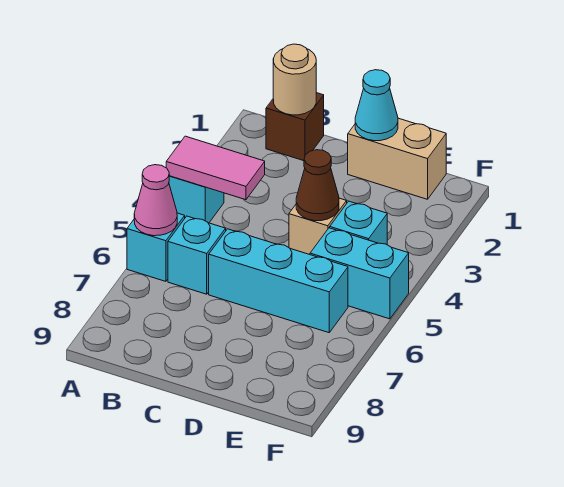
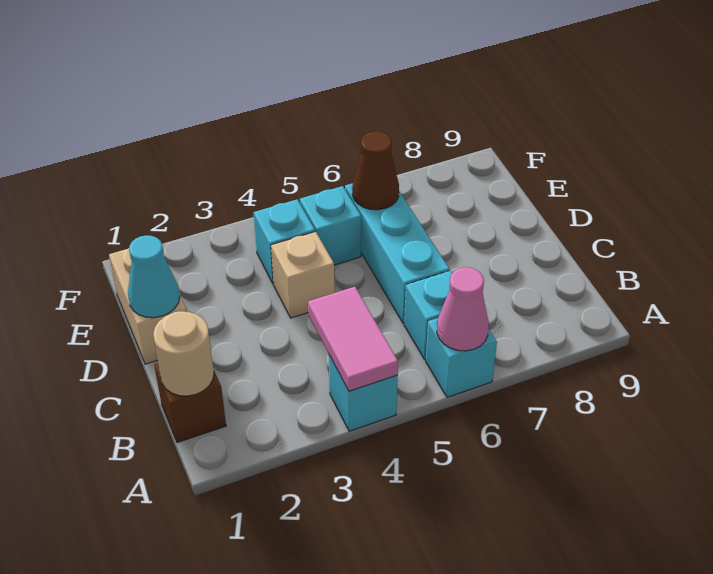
brown cone D4 level 2 -> brown cone E6 level 2
cyan brick E5:F5 level 1 -> cyan brick E5 level 1

